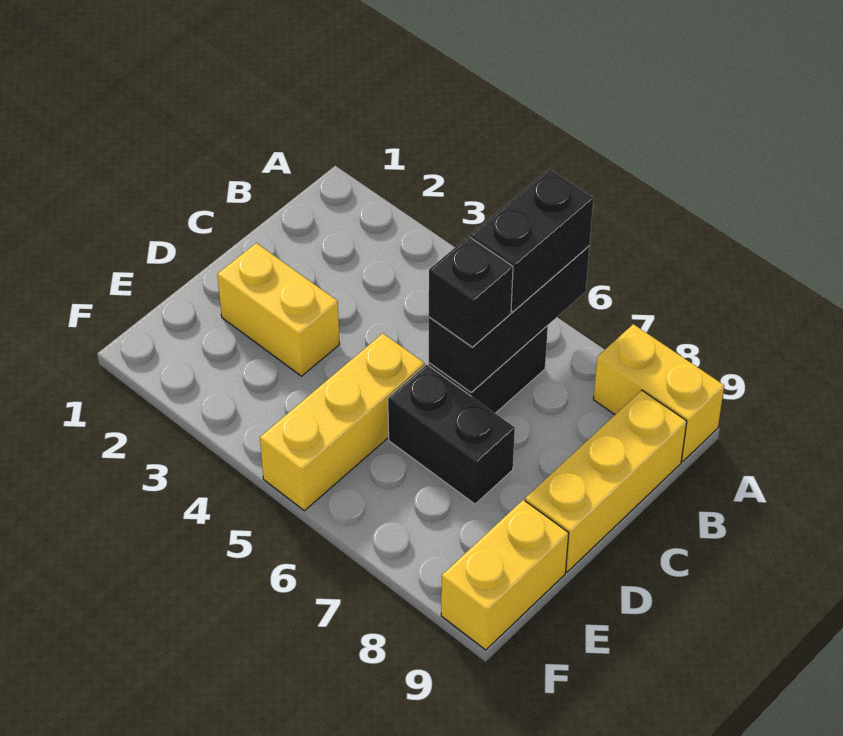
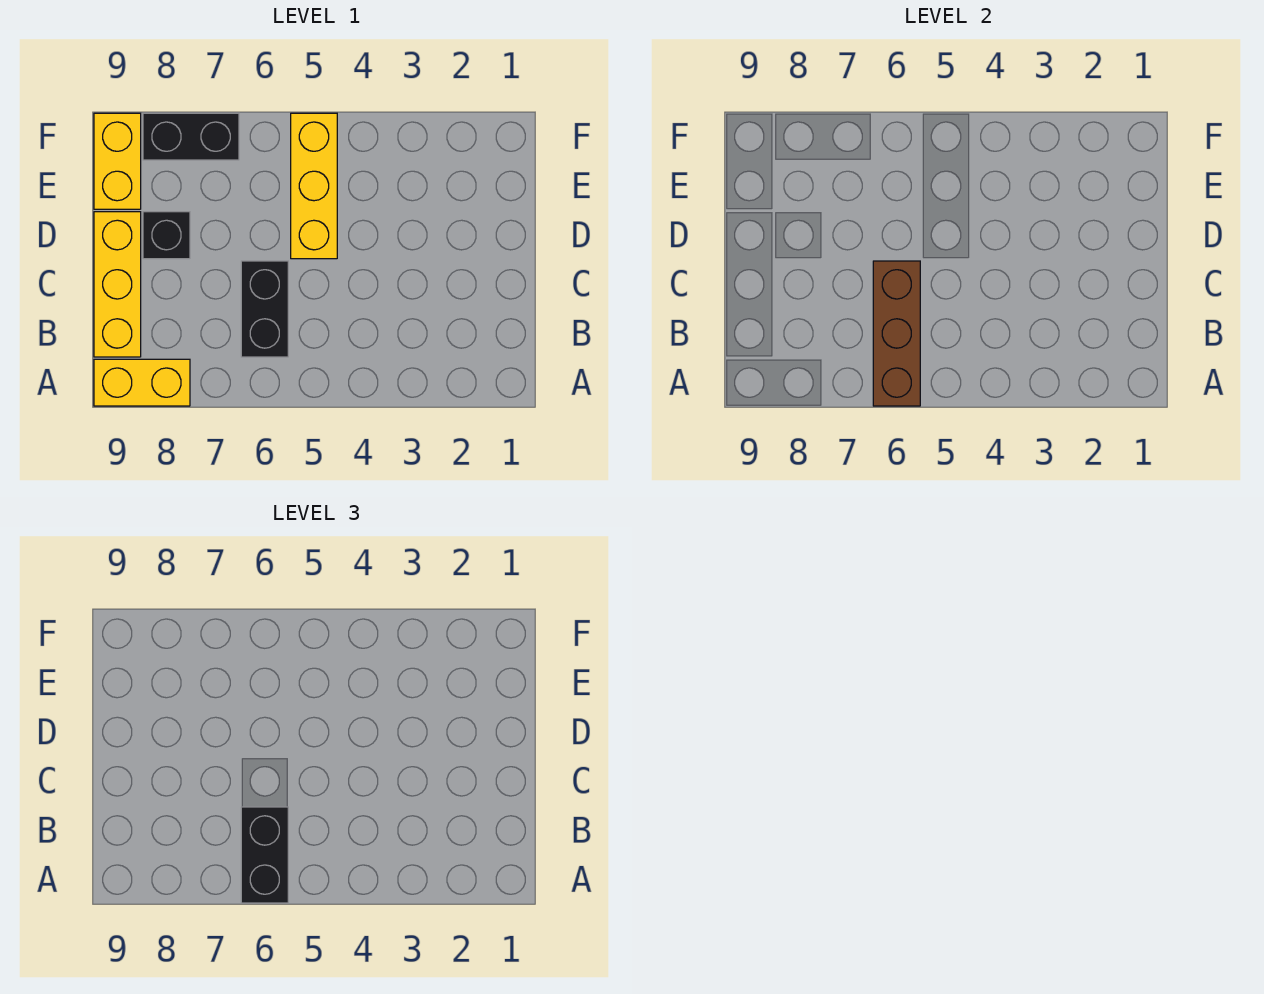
black brick A6:C6 level 2 -> brown brick A6:C6 level 2
black brick C6 level 3 -> black brick D8 level 1
yellow brick D2:D3 level 1 -> none
black brick D6:D7 level 1 -> black brick F7:F8 level 1

